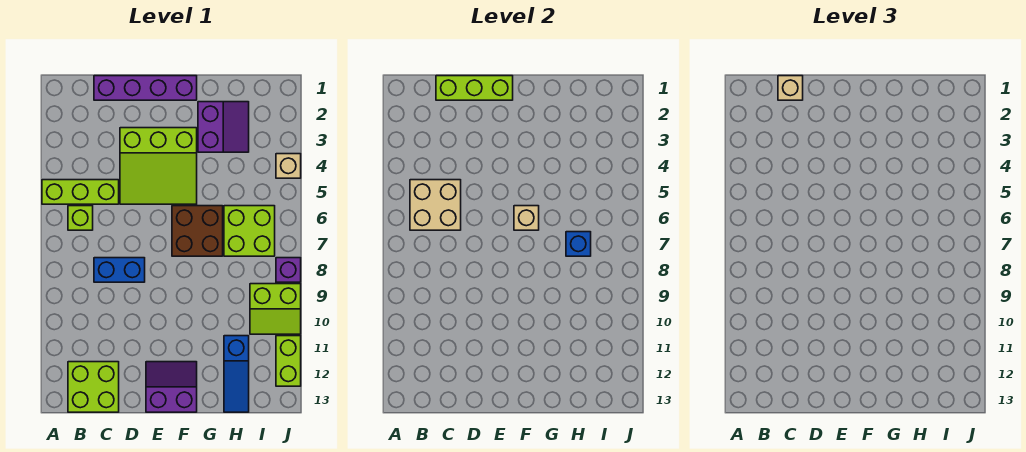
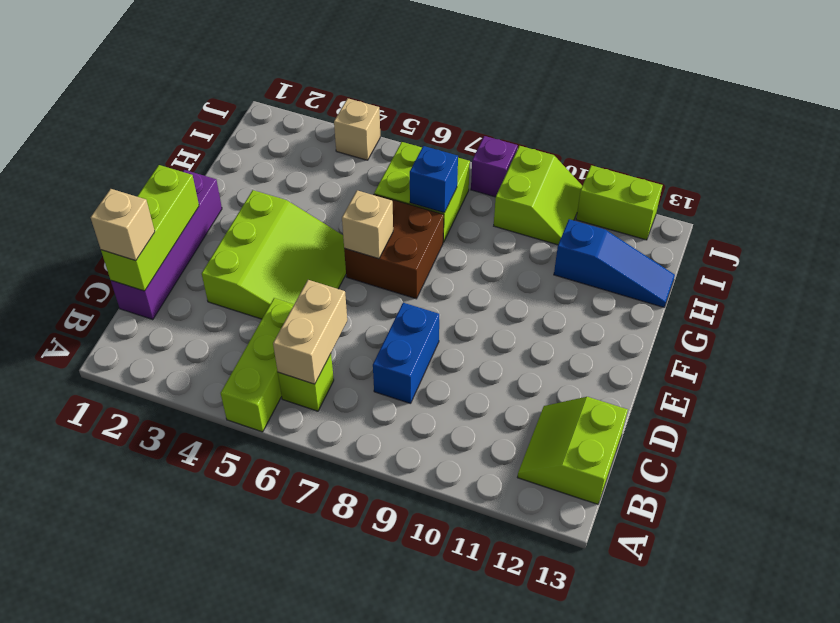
tan brick B5:C6 level 2 -> tan brick B6:C6 level 2
lime brick B12:C13 level 1 -> lime slope B12:C13 level 1 top 13
purple slope E12:F13 level 1 top 13 -> none
purple slope G2:H3 level 1 top G -> none

